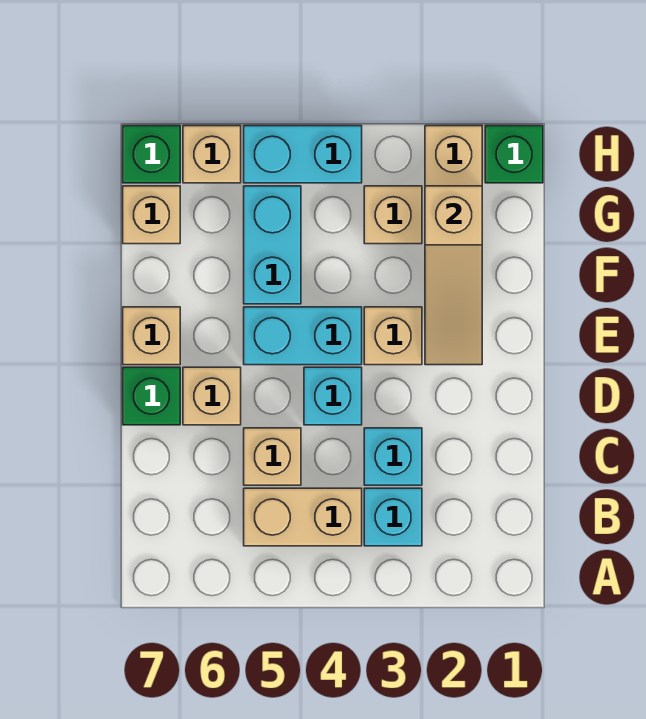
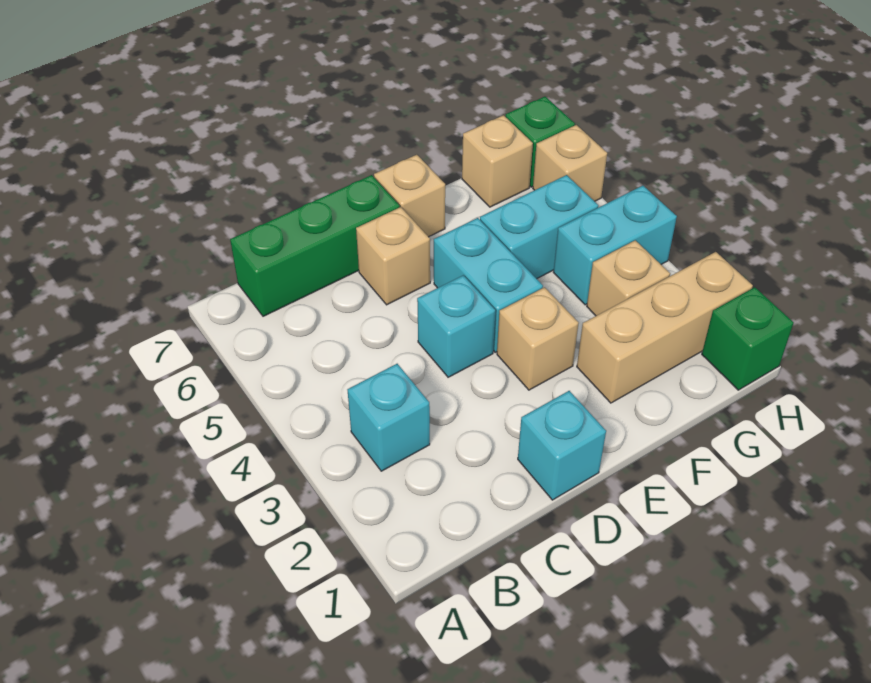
tan brick B4:B5 level 1 -> none
cyan brick C3 level 1 -> cyan brick D1 level 1
tan brick C5 level 1 -> none
green brick D7 level 1 -> green brick B7:D7 level 1
tan slope E2:G2 level 2 top G -> none
cyan brick H4:H5 level 1 -> cyan brick G4:H4 level 1

